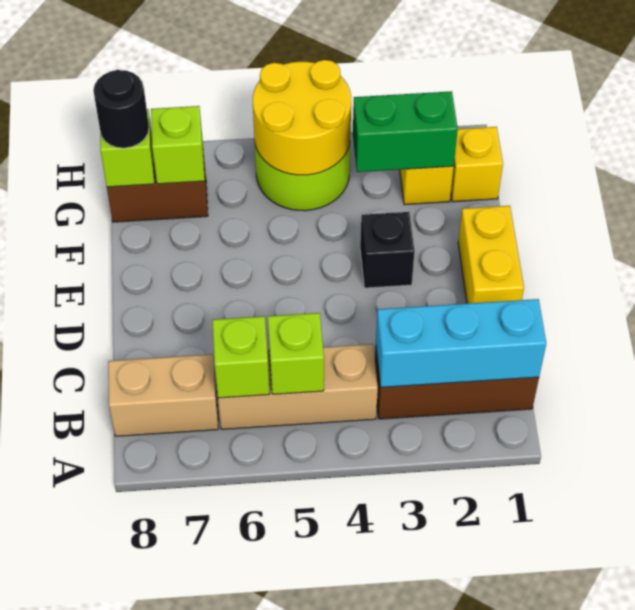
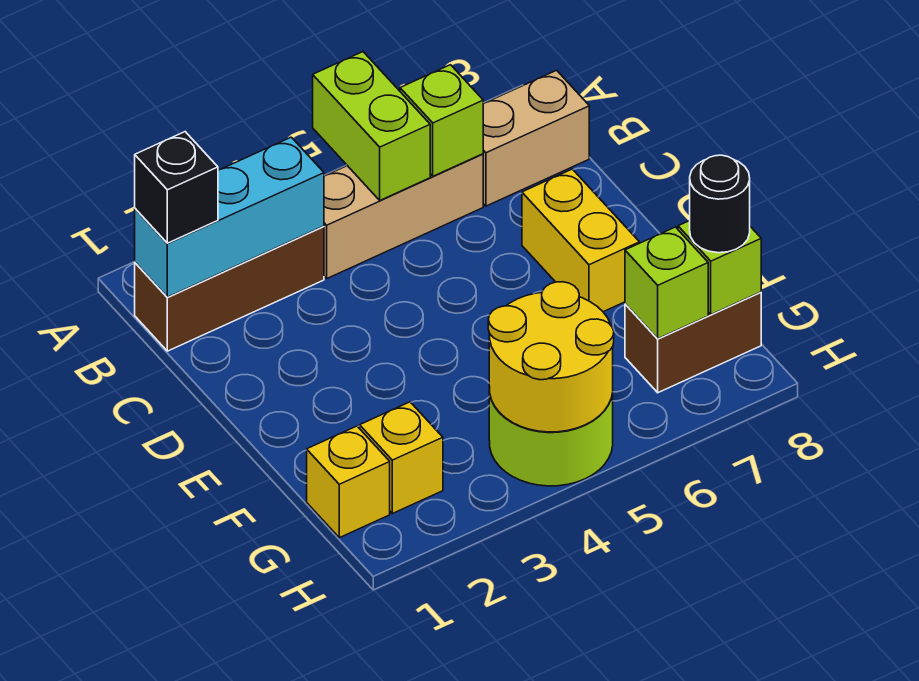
lime brick B5 level 2 -> lime brick A5:B5 level 2
yellow brick D1:E1 level 1 -> yellow brick D7:E7 level 1
black brick E3 level 1 -> black brick B1 level 3
green brick G2:G3 level 2 -> none

